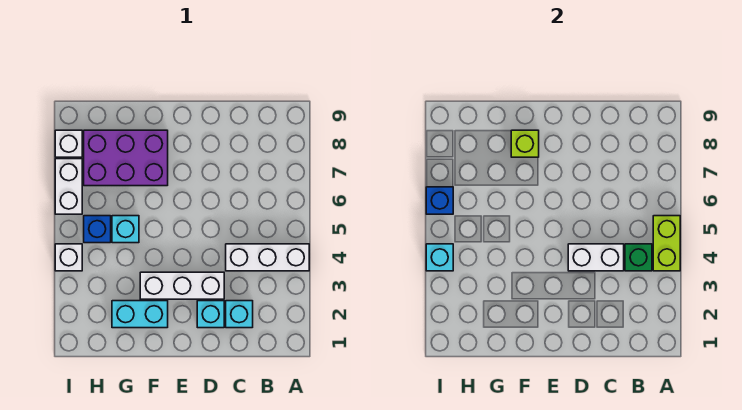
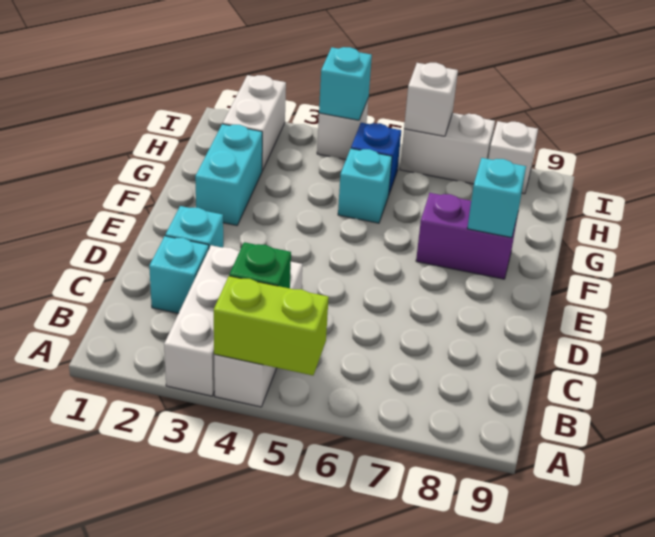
white brick C4:D4 level 2 -> white brick H2:I2 level 1
white brick D3:F3 level 1 -> white brick A3:C3 level 1
purple brick F7:H8 level 1 -> purple brick F7:F8 level 1
lime brick F8 level 2 -> cyan brick F8 level 2
blue brick I6 level 2 -> white brick I6 level 2

